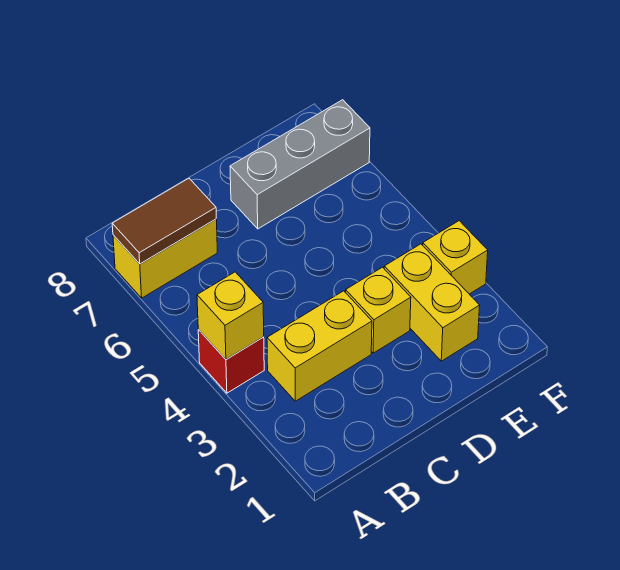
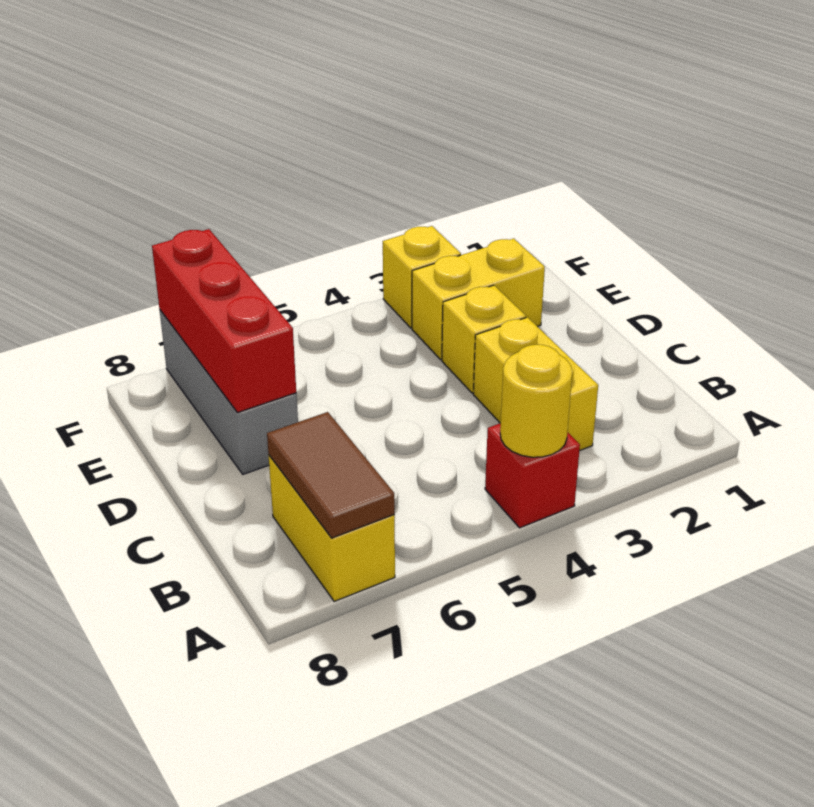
yellow brick A4 level 2 -> yellow round brick A4 level 2
none -> red brick D7:F7 level 2

